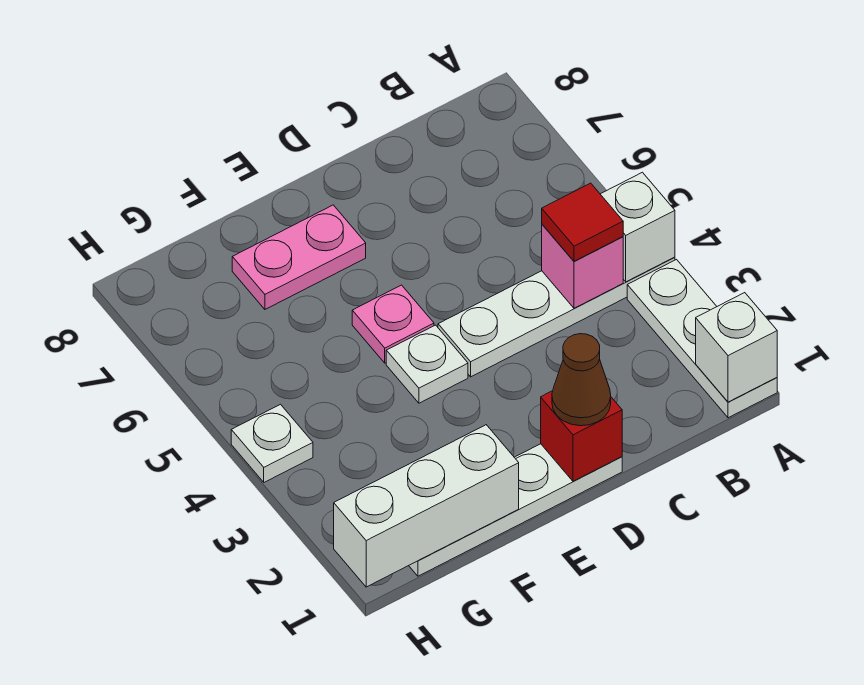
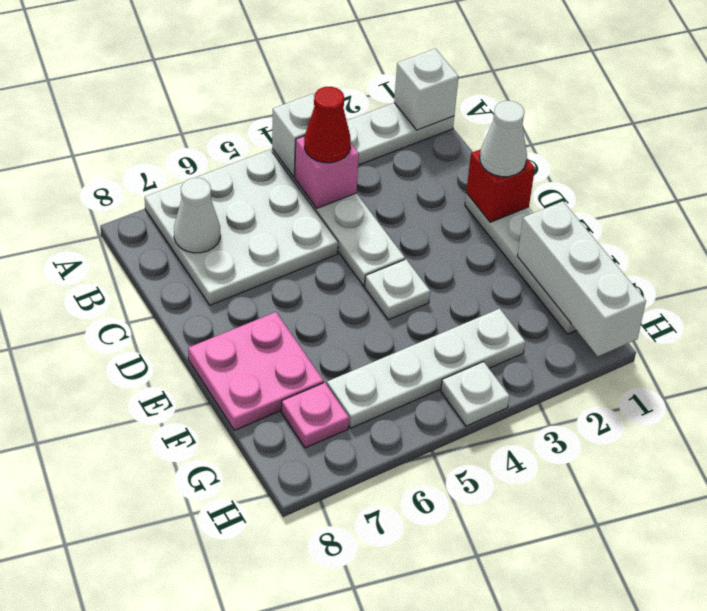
none -> white plate A5:C7 level 1
red tile B4 level 3 -> red cone B4 level 3
none -> white cone B7 level 2
brown cone D1 level 3 -> white cone D1 level 3
pink plate E5 level 1 -> pink plate G7 level 1
pink plate E7:F7 level 1 -> pink plate E7:F8 level 1
none -> white plate G3:G6 level 1

